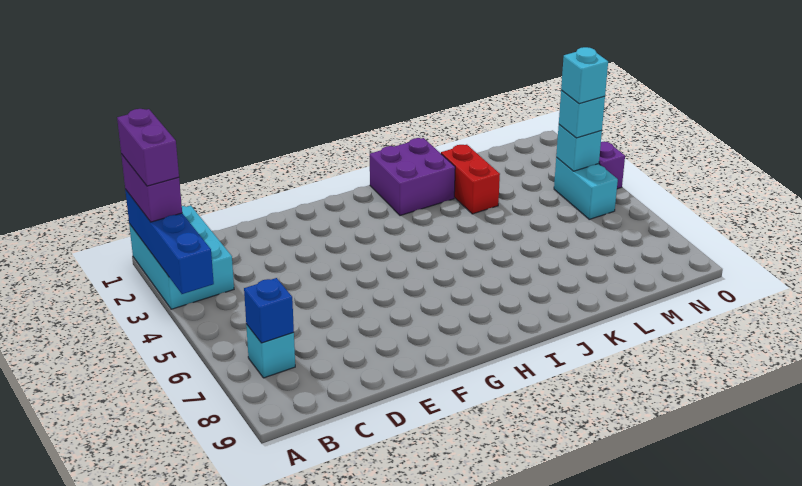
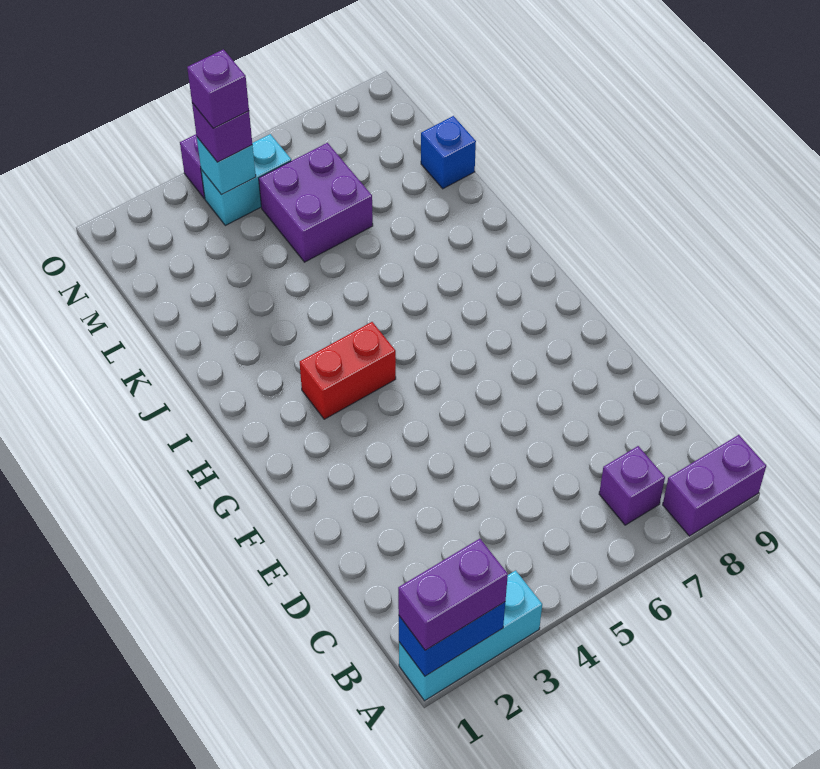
cyan brick A1:B3 level 1 -> cyan brick A1:A3 level 1
blue brick A1:A4 level 2 -> blue brick A1:A2 level 2
purple brick A1:A2 level 4 -> purple brick A8:A9 level 1
cyan brick B7 level 1 -> purple brick B7 level 1
blue brick B7 level 2 -> blue brick L9 level 1
purple brick I1:J2 level 1 -> purple brick L5:M6 level 1
red brick K2:K3 level 1 -> red brick H3:H4 level 1
cyan brick N4 level 3 -> purple brick N4 level 3
cyan brick N4 level 4 -> purple brick N4 level 4

